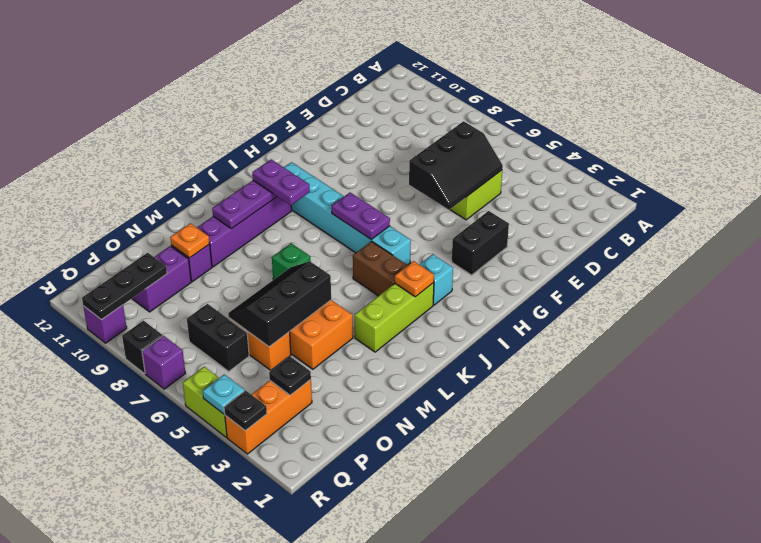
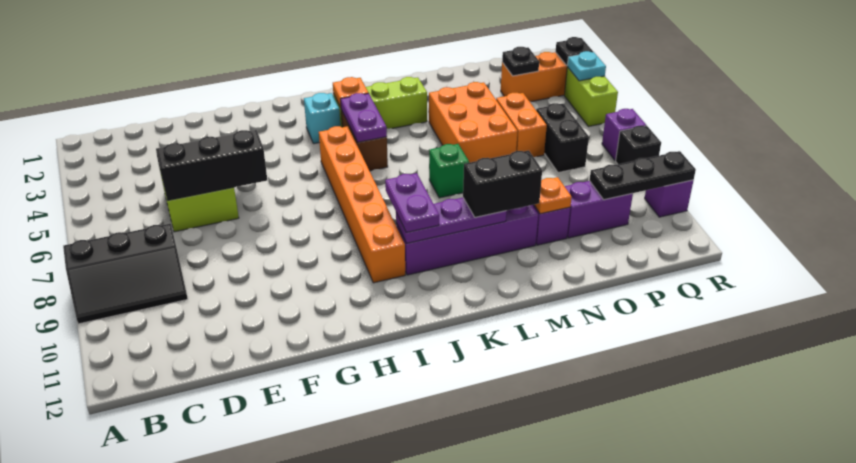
black brick F3:G3 level 1 -> black brick L10:M10 level 3
cyan brick I5:I10 level 1 -> orange brick I5:I10 level 1
purple plate I6:I7 level 2 -> purple plate J4:J5 level 2
black slope M5:O6 level 2 top 5 -> black slope A8:C9 level 1 top 8

